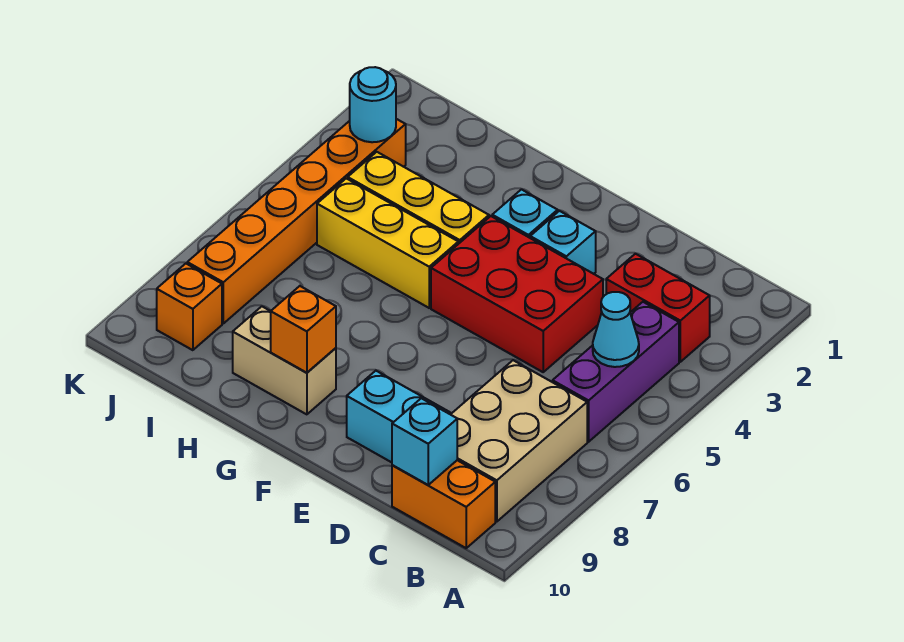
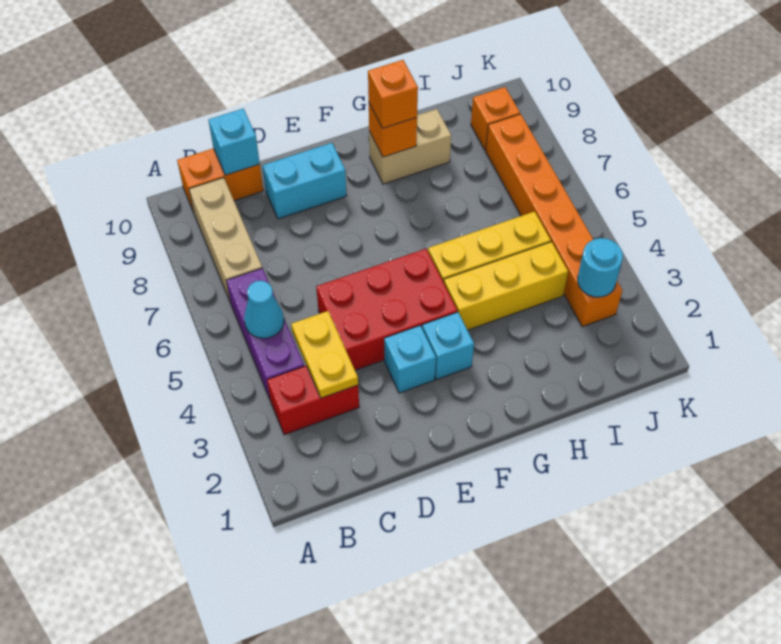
tan brick B7:C9 level 1 -> tan brick B7:B9 level 1
none -> yellow plate C3:C4 level 2
none -> orange brick G9 level 3

